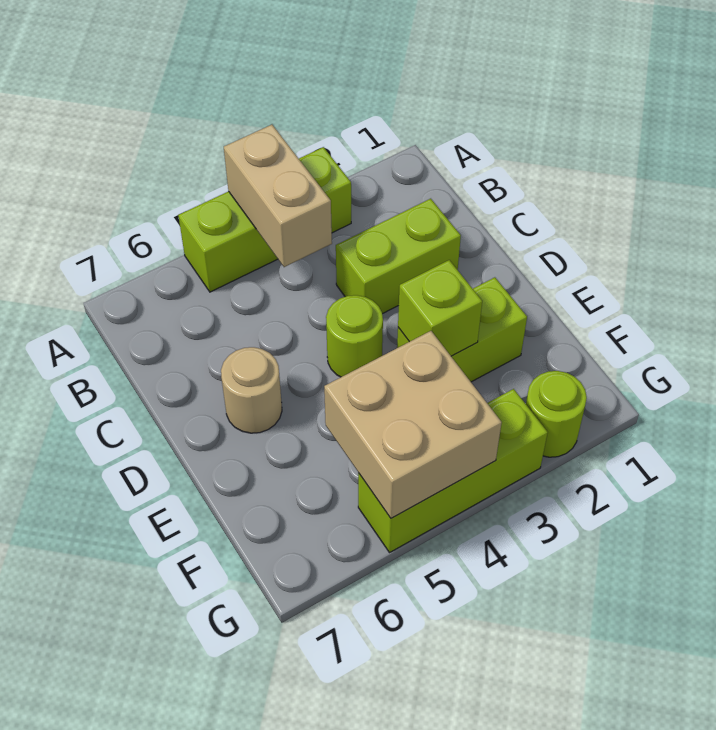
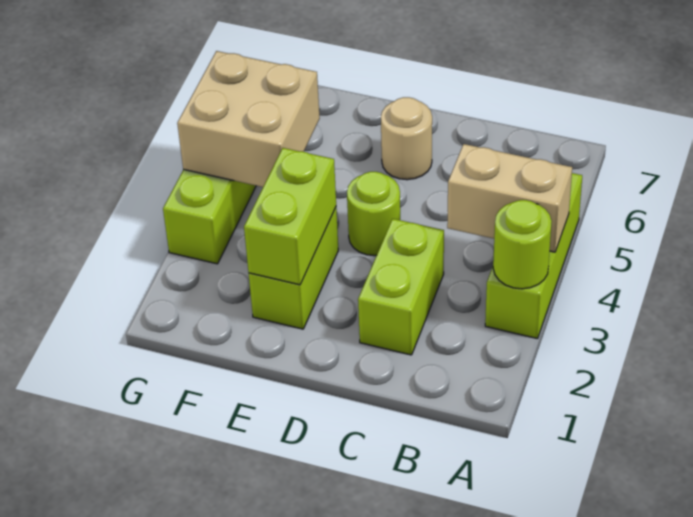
lime brick E3 level 2 -> lime brick E2:E3 level 2
lime round brick G2 level 1 -> lime round brick A3 level 2

